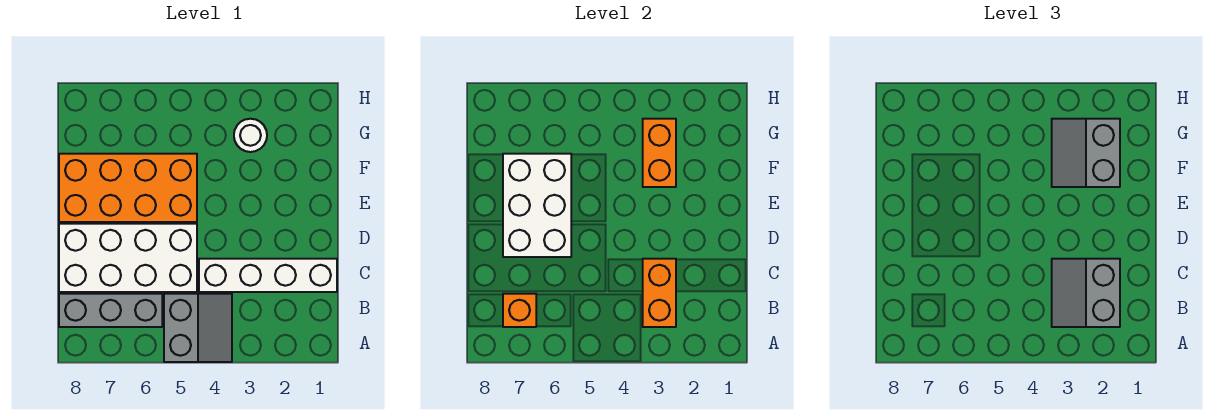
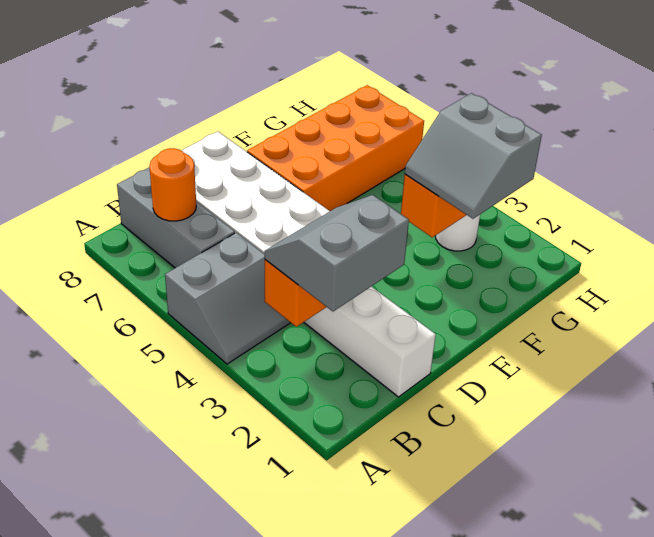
orange brick B7 level 2 -> orange round brick B7 level 2
white brick D6:F7 level 2 -> none
orange brick E5:F8 level 1 -> orange brick E6:H7 level 1
grey slope F2:G3 level 3 top 2 -> grey slope F2:G3 level 3 top G

